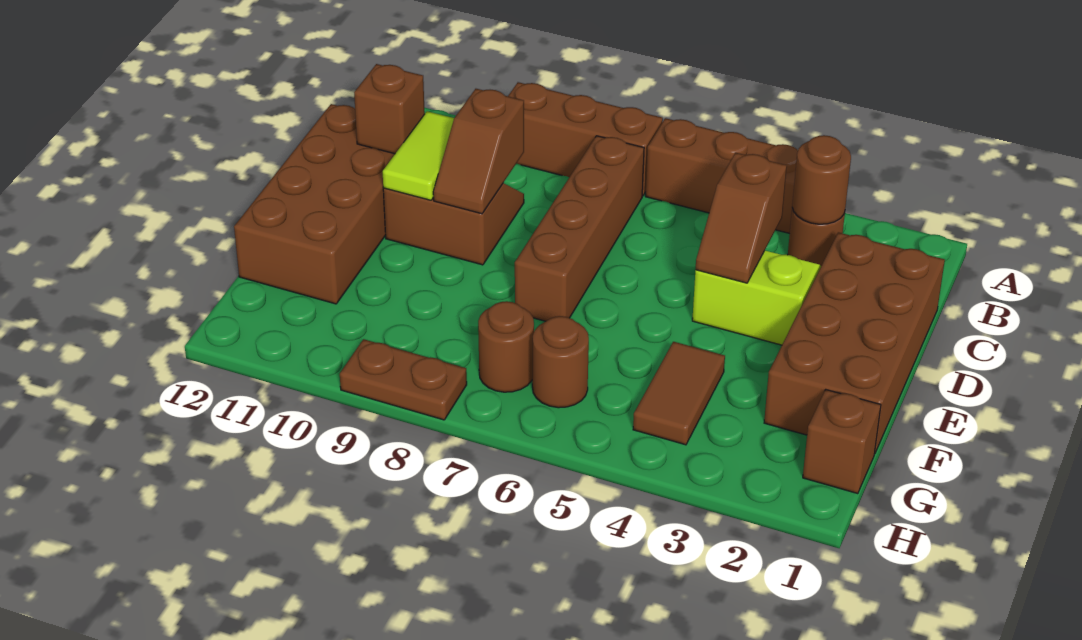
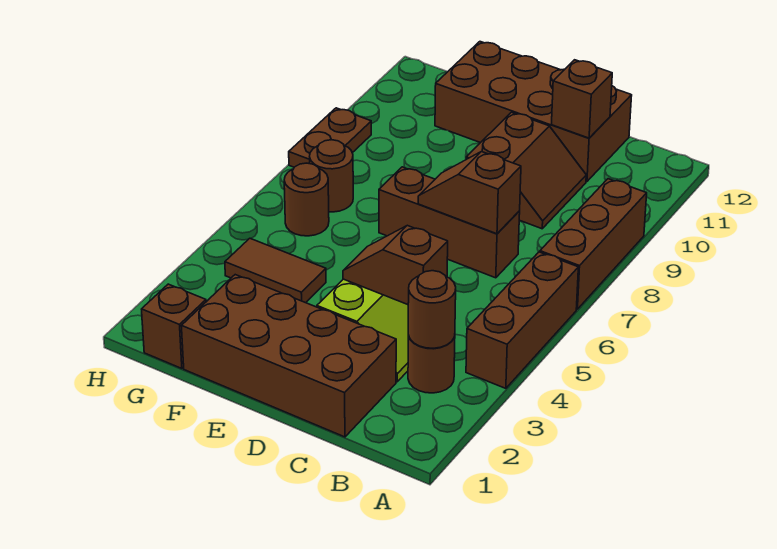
brown brick B7:E7 level 1 -> brown brick C7:E7 level 1
brown slope C9:D9 level 2 top C -> brown slope C7:D7 level 2 top C
lime tile C10:D10 level 2 -> none

